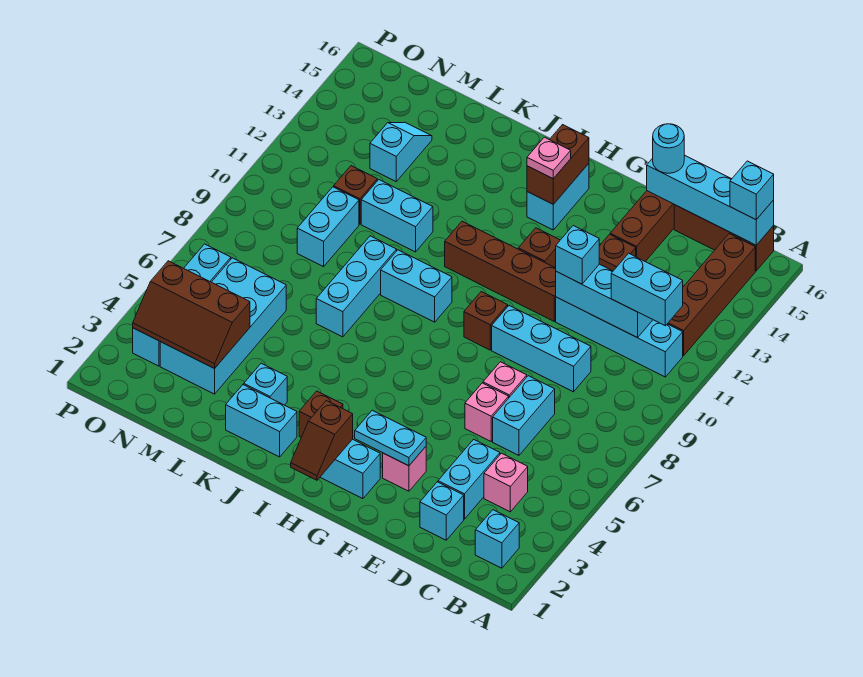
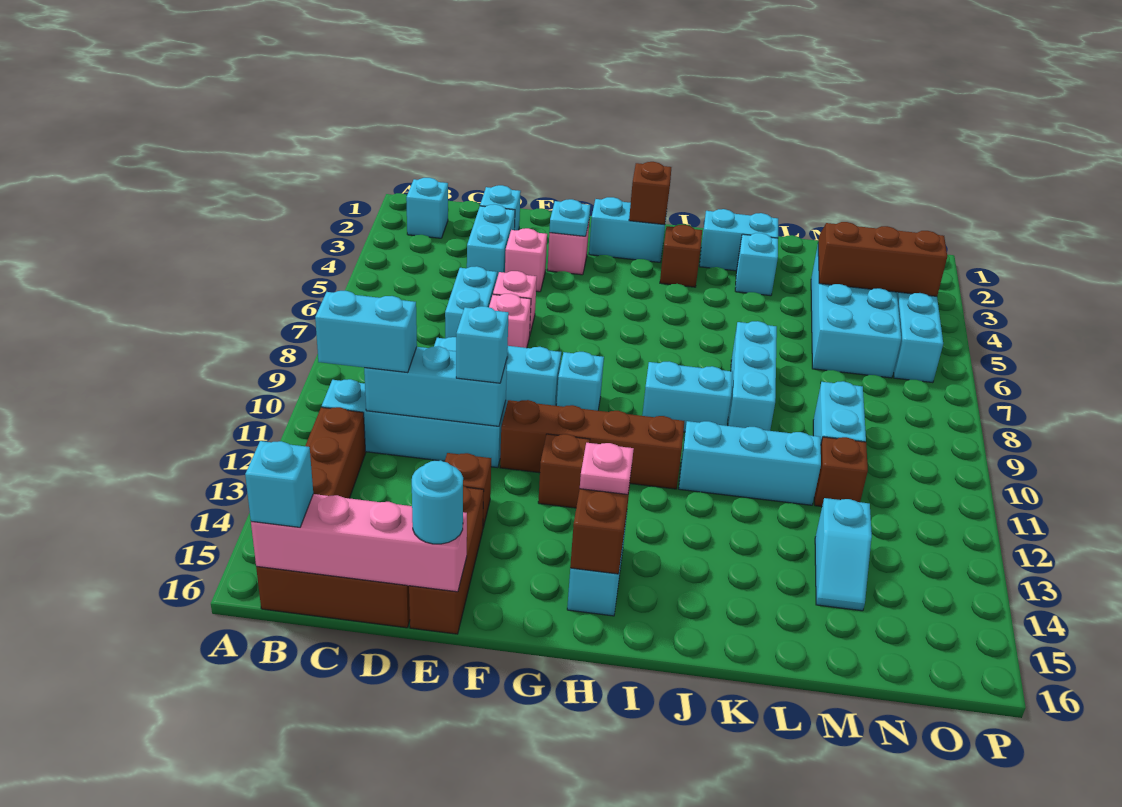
cyan brick B16:E16 level 2 -> pink brick B16:E16 level 2
pink brick C4 level 1 -> pink brick E4 level 1
cyan plate F3:G3 level 2 -> cyan plate F3 level 2
brown brick G9 level 1 -> cyan brick G9 level 1
cyan brick K11:L11 level 1 -> cyan brick J11:L11 level 1

